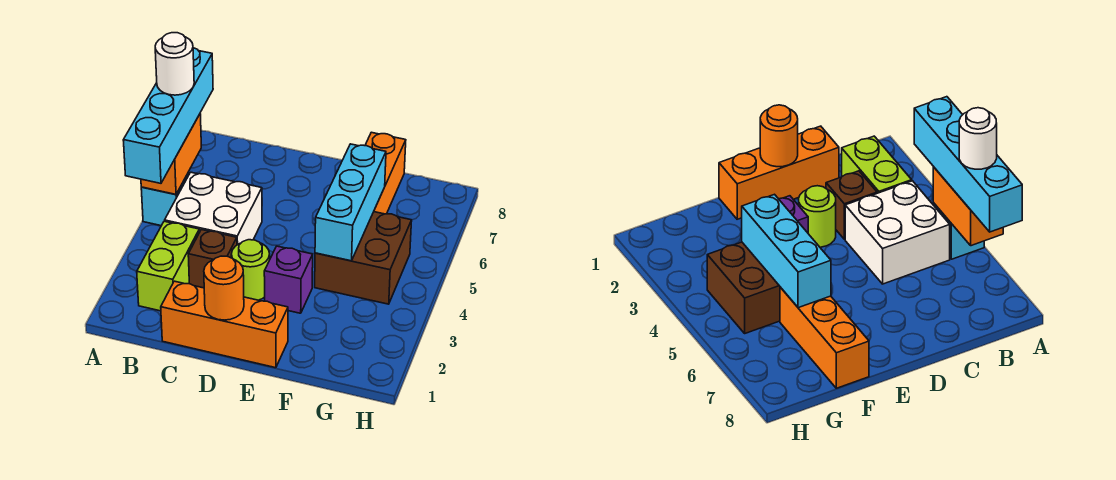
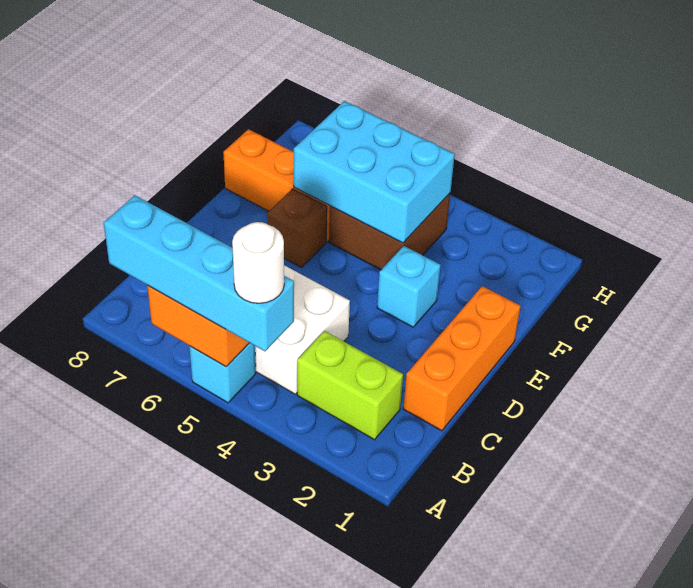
white round brick A6 level 4 -> white round brick A4 level 4
brown brick C3 level 1 -> brown brick E6 level 1
orange round brick D1 level 2 -> none
lime round brick D3 level 1 -> none
purple brick E3 level 1 -> cyan brick E3 level 1
cyan brick F4:F6 level 2 -> cyan brick F4:G6 level 2

